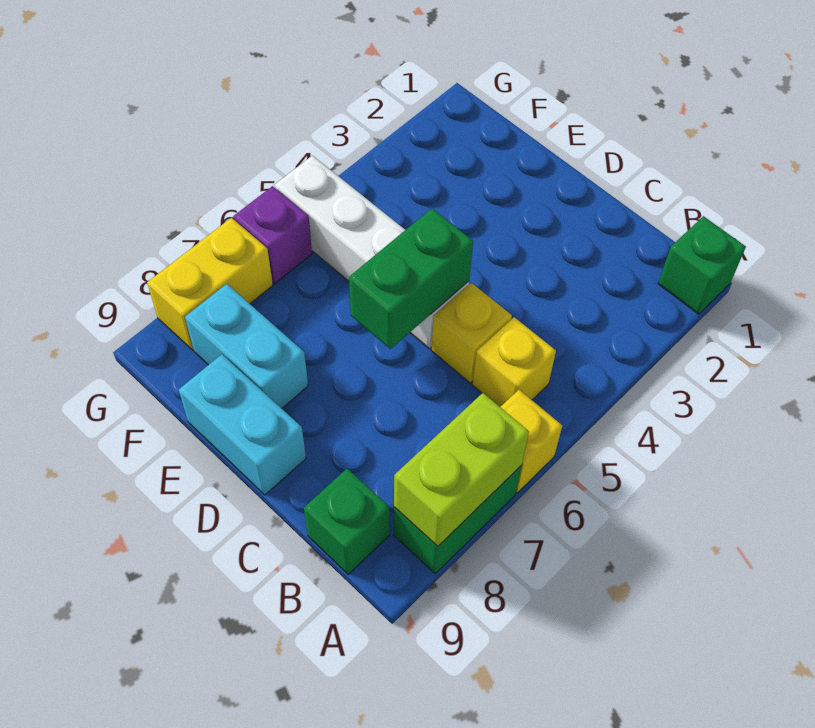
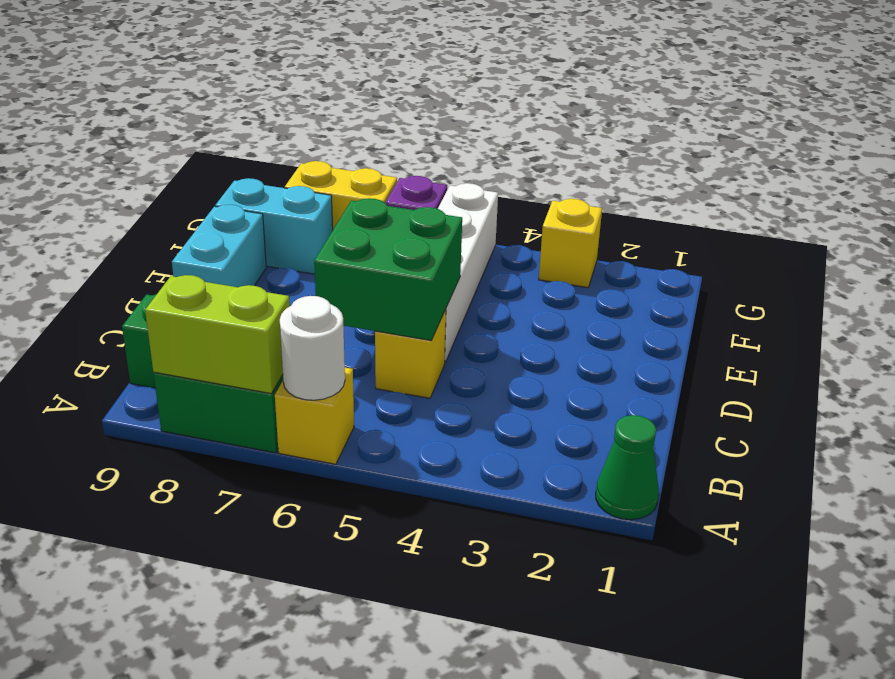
green brick A1 level 1 -> green cone A1 level 1
none -> white round brick A6 level 2
yellow brick B5 level 1 -> yellow brick G3 level 1
green brick D5:D6 level 2 -> green brick C5:D6 level 2
cyan brick E8:F8 level 1 -> cyan brick F8:F9 level 1

